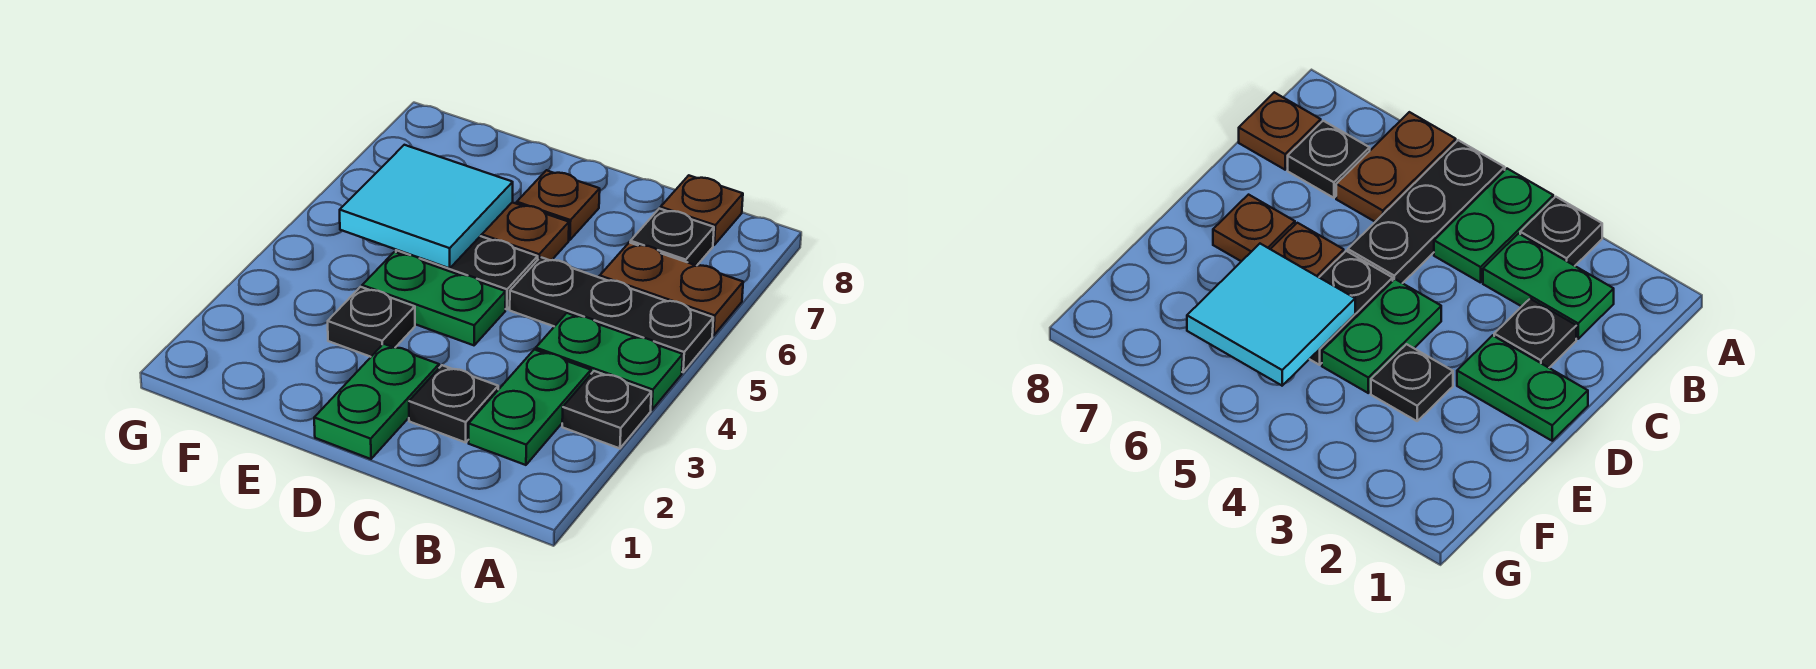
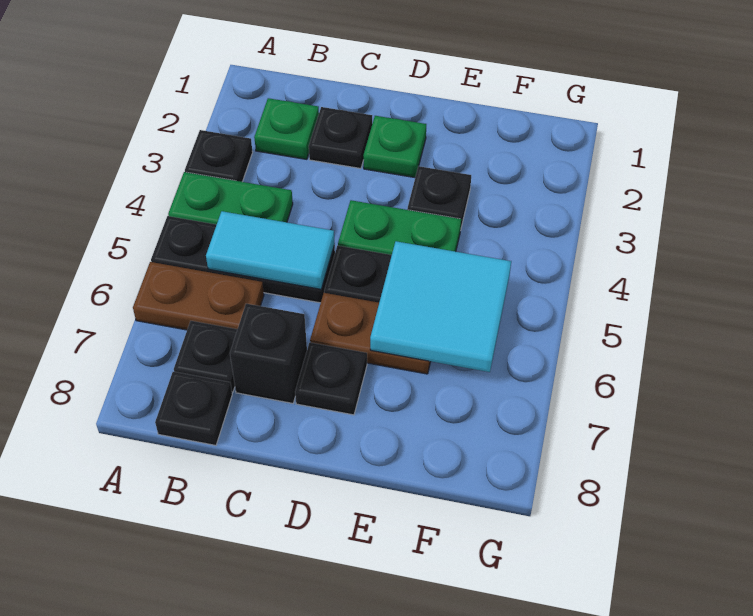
green plate B2:B3 level 1 -> green plate B2 level 1
none -> cyan tile B5:C5 level 2
brown plate B8 level 1 -> black plate B8 level 1
none -> black brick C7 level 1
green plate D1:D2 level 1 -> green plate D2 level 1
brown plate D7 level 1 -> black plate D7 level 1

